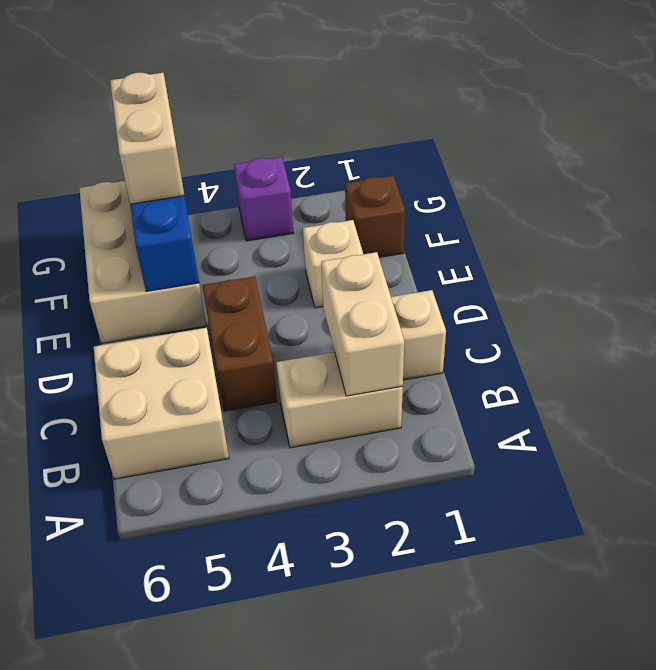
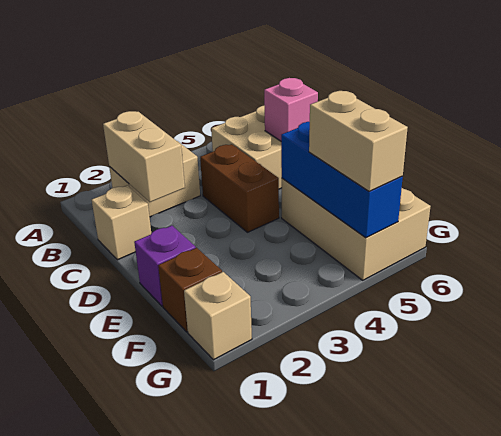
none -> pink brick C6 level 2
tan brick E2 level 1 -> tan brick G1 level 1
purple brick G3 level 1 -> purple brick E1 level 1

